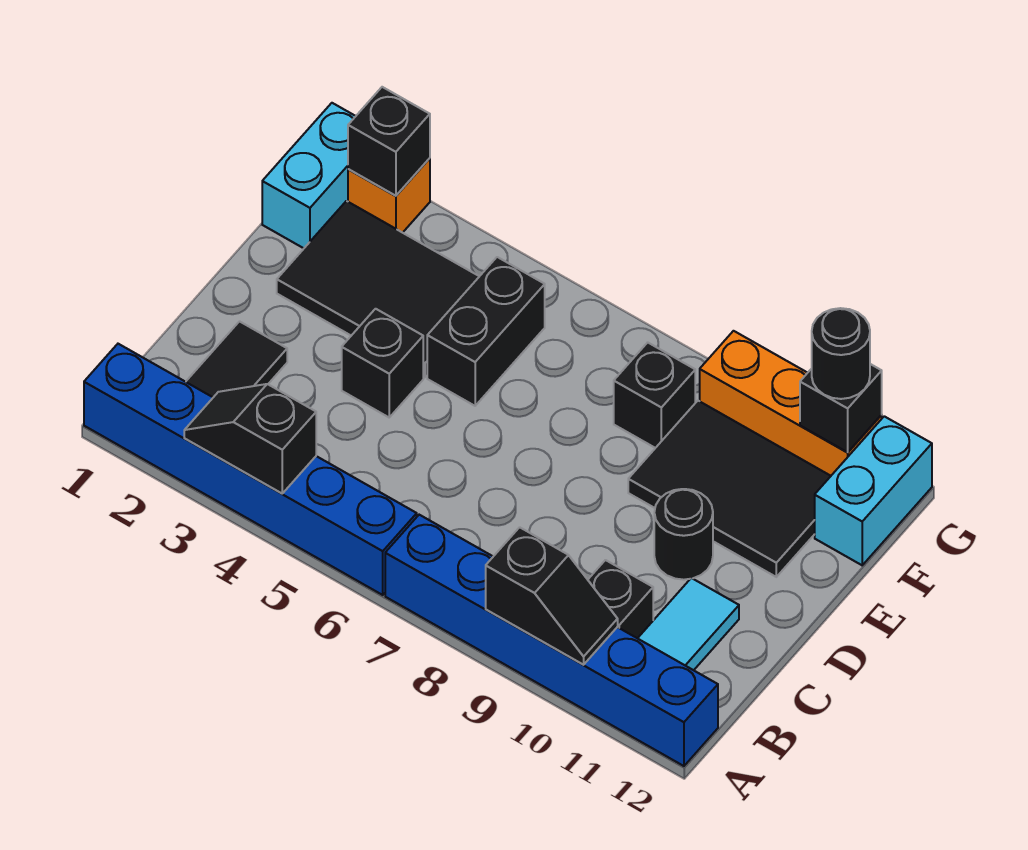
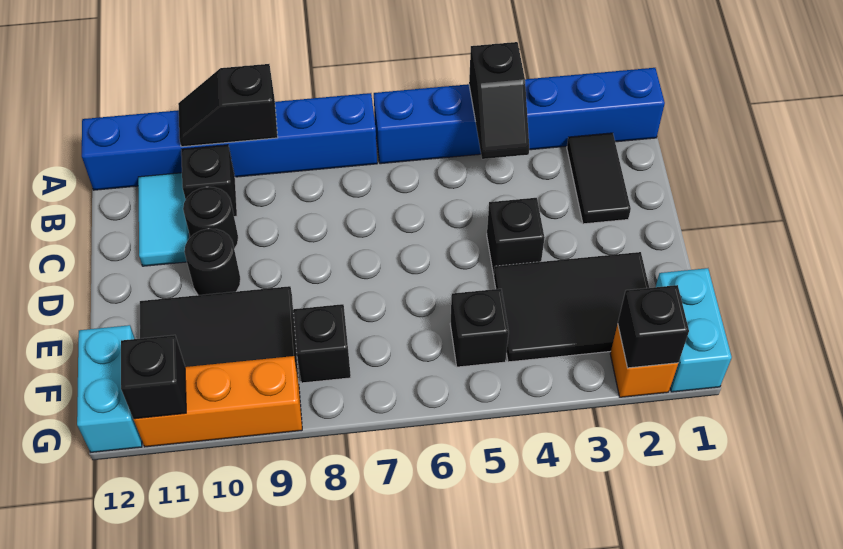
black slope A3:A4 level 2 top 4 -> black slope A4:B4 level 2 top A
black brick E5:F5 level 1 -> black brick F5 level 1
black round brick G11 level 3 -> black round brick C10 level 1

